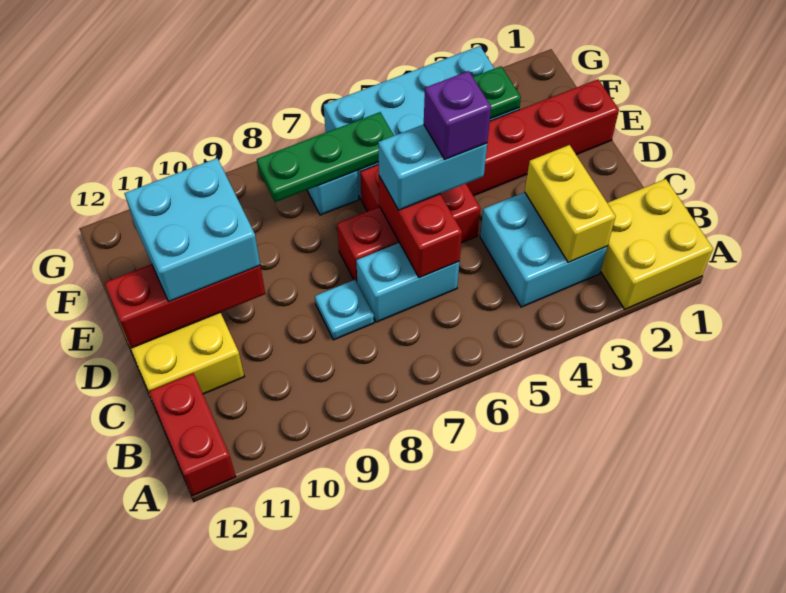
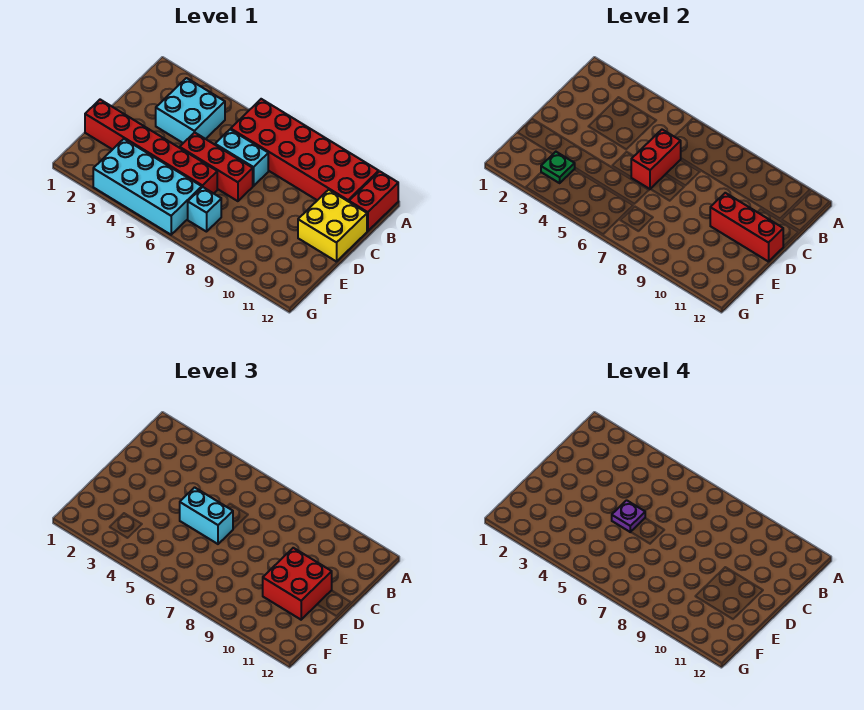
yellow brick A1:B2 level 1 -> none
none -> red brick A6:B11 level 1
yellow brick B3:C3 level 2 -> none
cyan plate C8 level 1 -> none
purple brick D5 level 4 -> purple plate D5 level 4
cyan brick D10:E11 level 3 -> red brick D10:E11 level 3
green plate F6:F8 level 2 -> none

